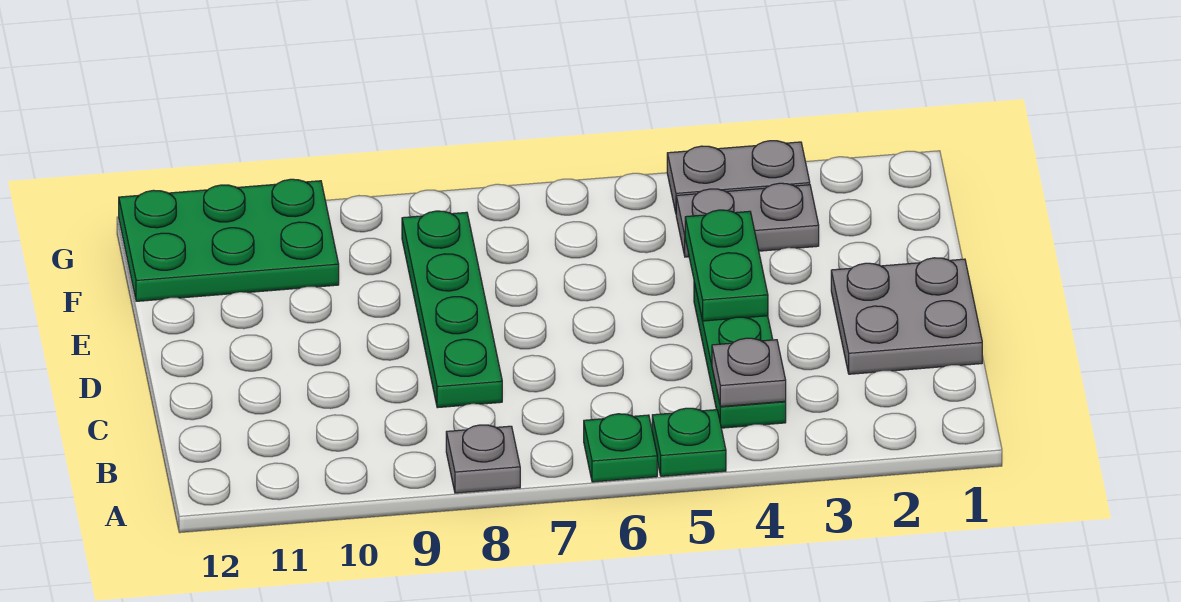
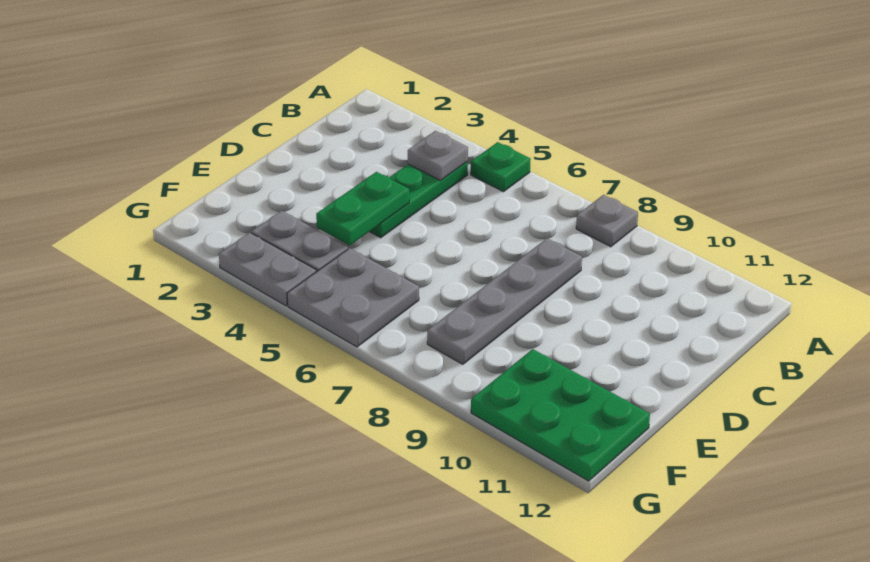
green plate A6 level 1 -> none
grey plate C1:D2 level 1 -> grey plate F5:G6 level 1
green plate C8:F8 level 1 -> grey plate C8:F8 level 1

